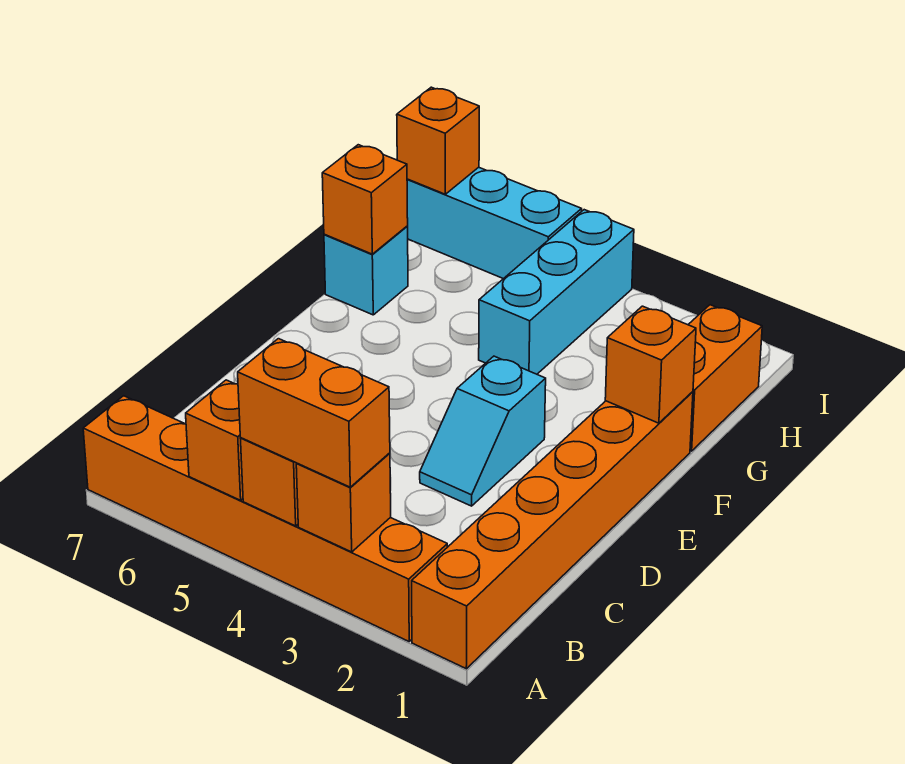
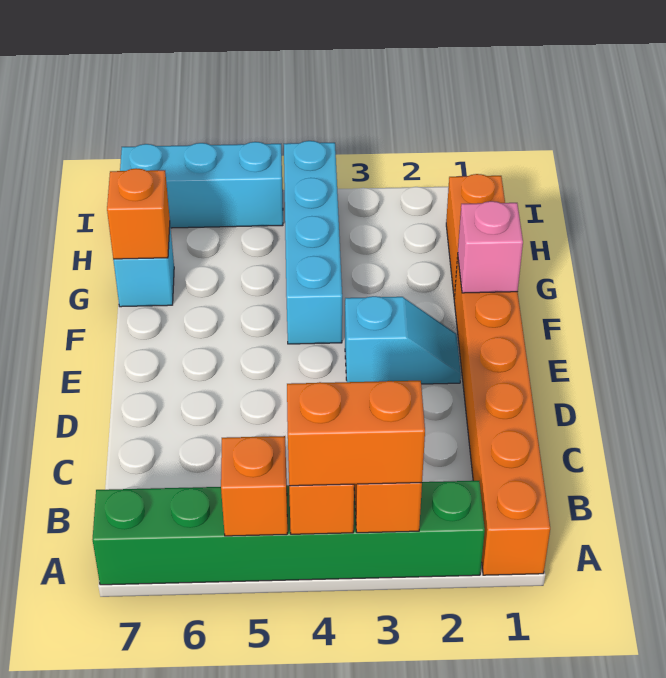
orange brick A2:A7 level 1 -> green brick A2:A7 level 1
cyan slope D3:E3 level 1 top E -> cyan slope E2:E3 level 1 top 3
orange brick F1 level 2 -> pink brick F1 level 2
cyan brick G4:I4 level 1 -> cyan brick F4:I4 level 1
orange brick I7 level 2 -> none

